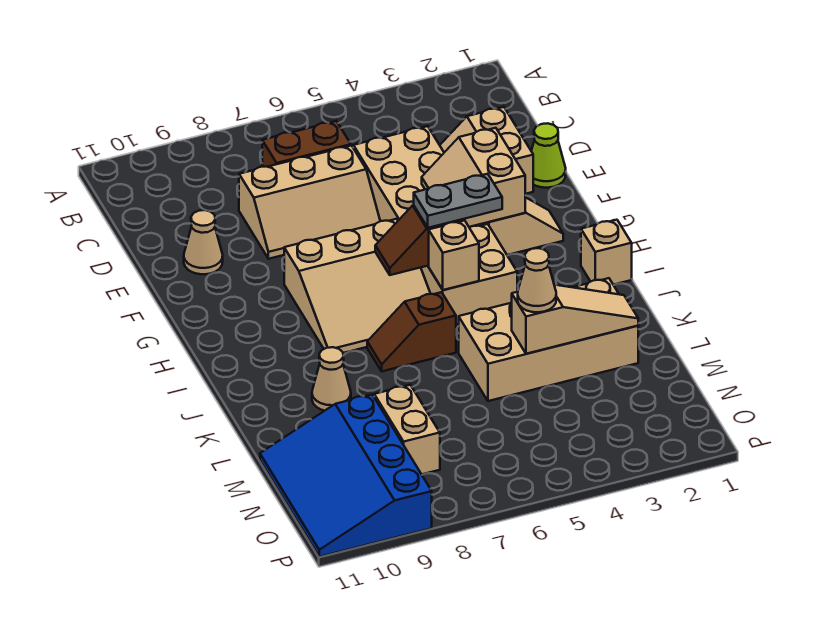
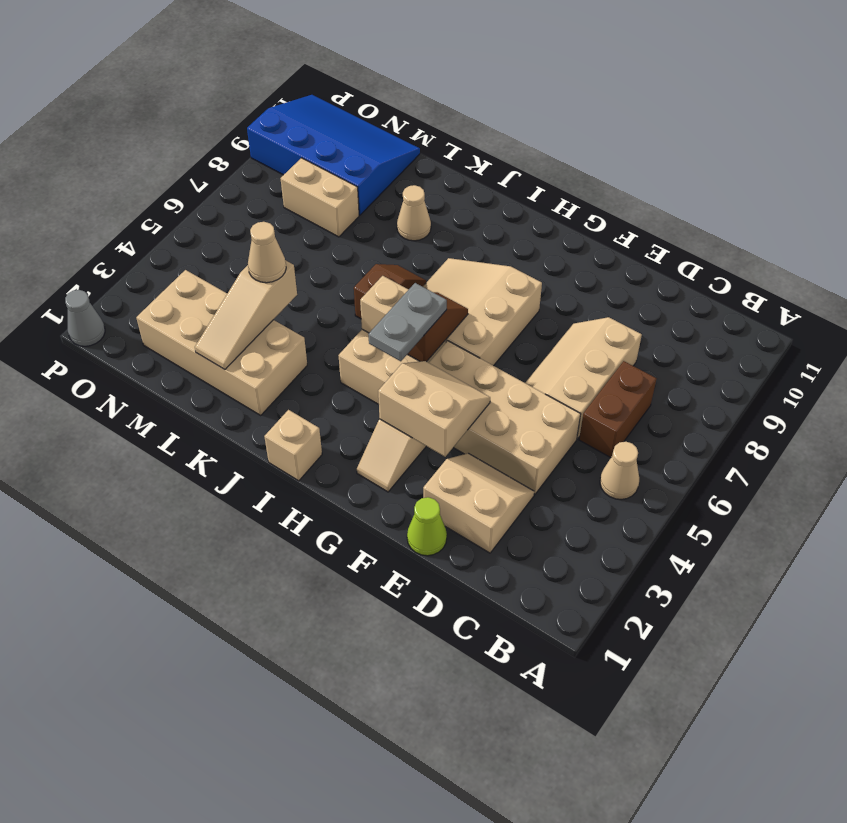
tan cone E10 level 1 -> tan cone B5 level 1
tan brick K2:L5 level 1 -> tan brick K2:N3 level 1
none -> grey cone P1 level 1

